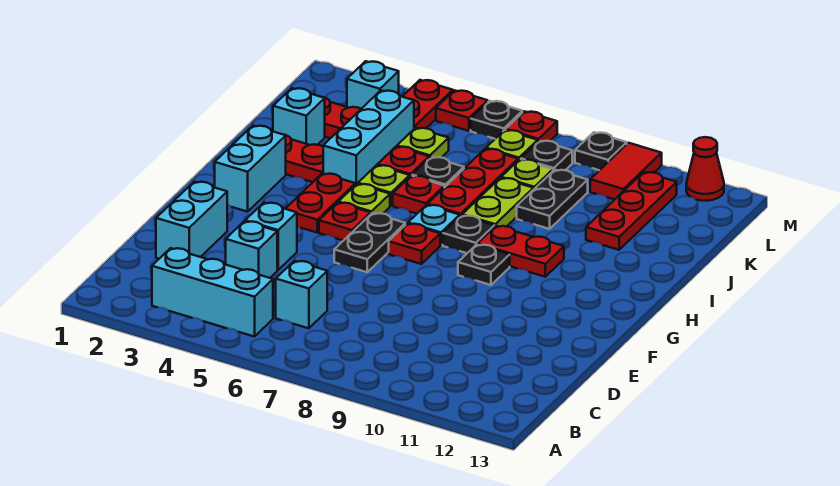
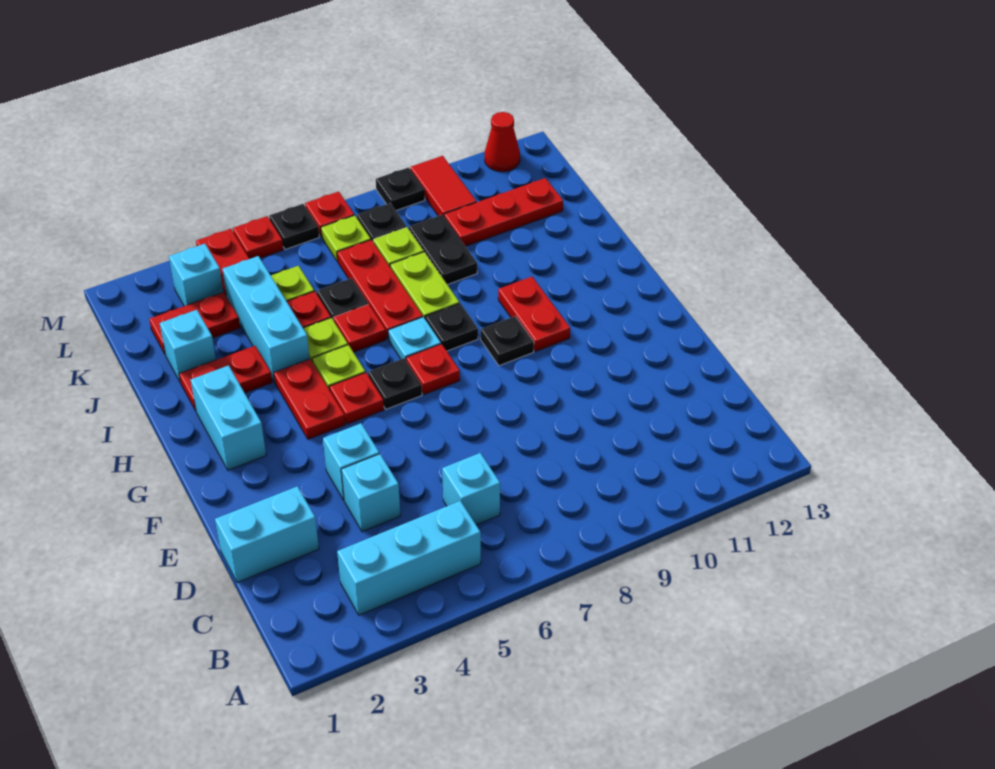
cyan brick D2:E2 level 1 -> cyan brick D1:D2 level 1
black plate F6:G6 level 1 -> black plate G6 level 1
red plate H9:H10 level 1 -> red plate G10:H10 level 1
red plate J11:L11 level 1 -> red plate K10:K12 level 1

